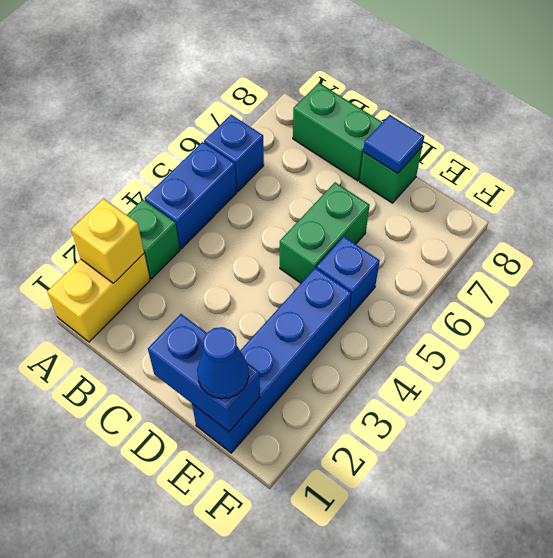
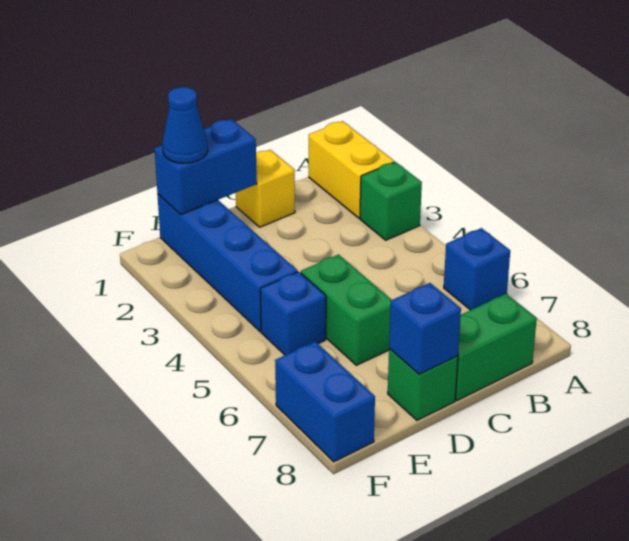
yellow brick A2 level 2 -> yellow brick C1 level 1
blue brick A4:A5 level 1 -> blue brick F7:F8 level 1
blue tile D8 level 2 -> blue brick D8 level 2

